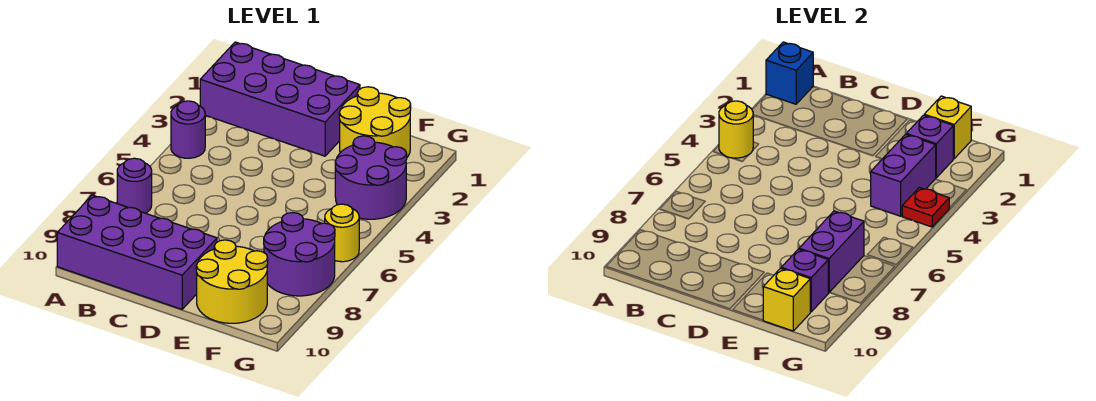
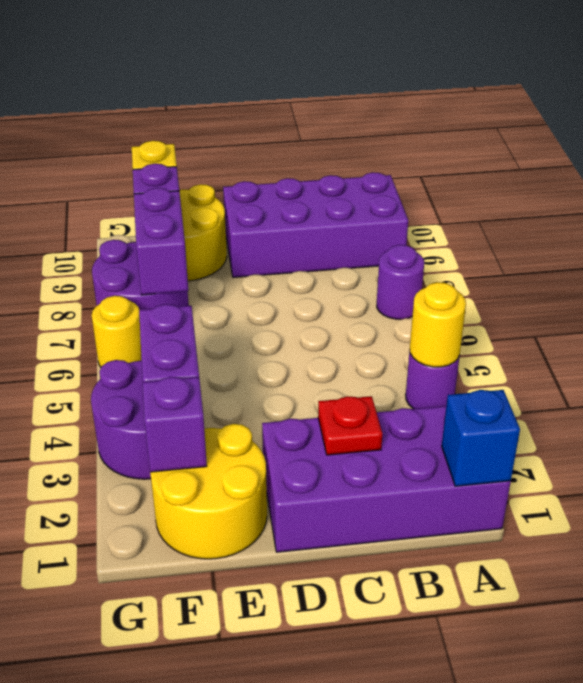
yellow brick F1 level 2 -> none
red plate G4 level 2 -> red plate C2 level 2

